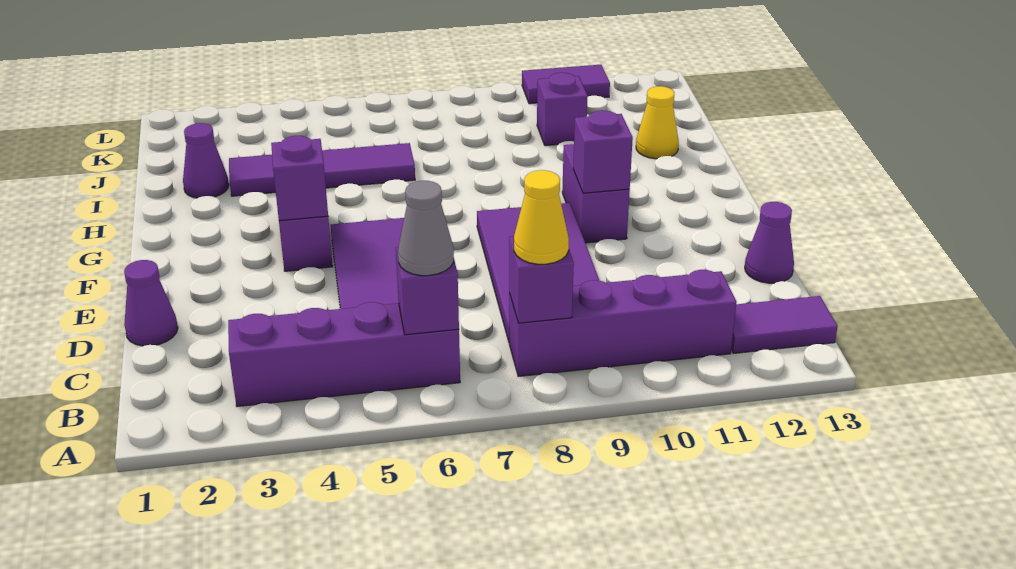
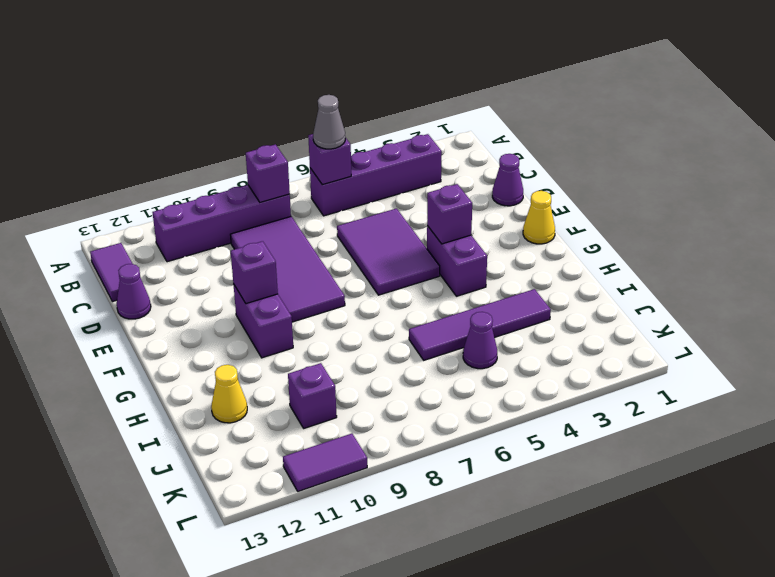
yellow cone B8 level 3 -> yellow cone F1 level 1
purple tile B12:B13 level 1 -> purple tile B13:C13 level 1
purple cone I2 level 1 -> purple cone J5 level 1

